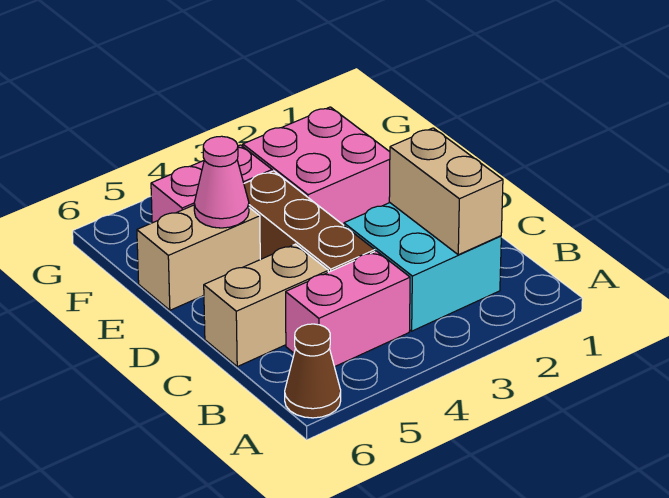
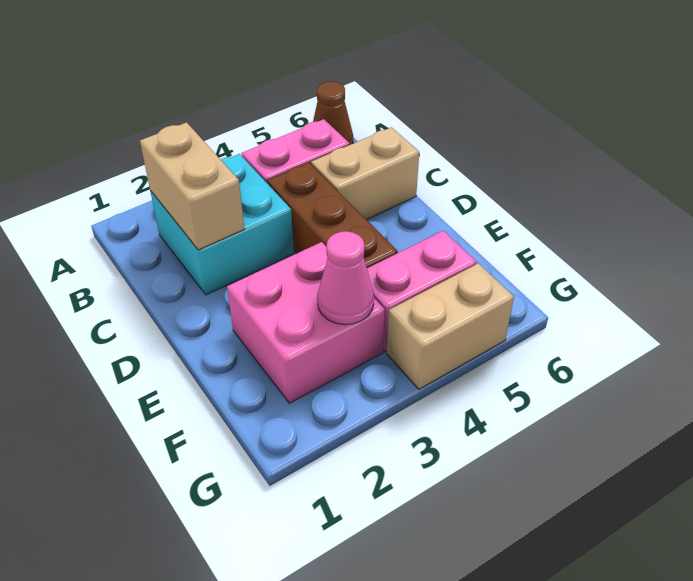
tan brick E5:E6 level 1 -> tan brick G4:G5 level 1
pink cone E5 level 2 -> pink cone F3 level 2

